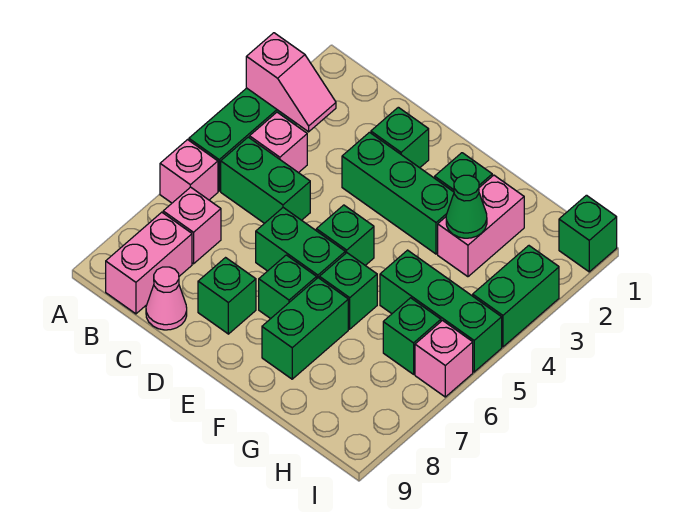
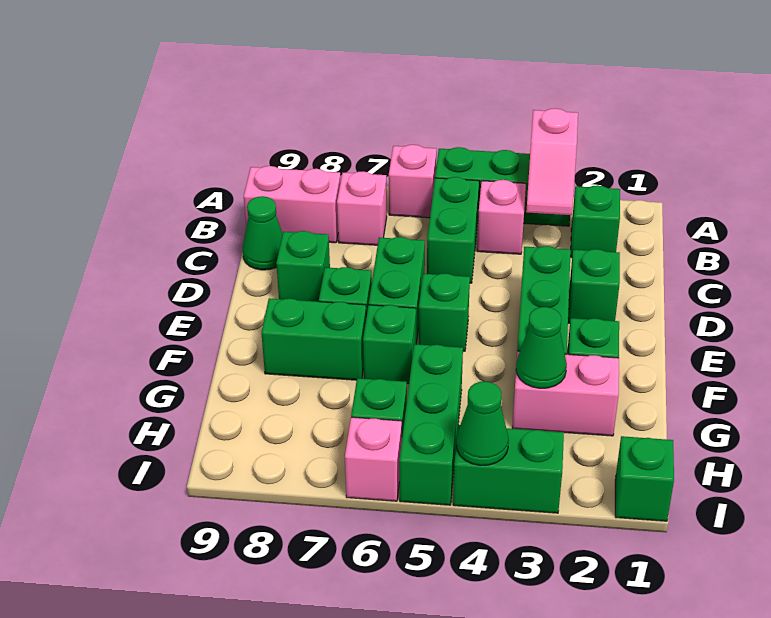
none -> green brick B2 level 1
pink cone C9 level 1 -> green cone C9 level 1
none -> green cone I4 level 2

